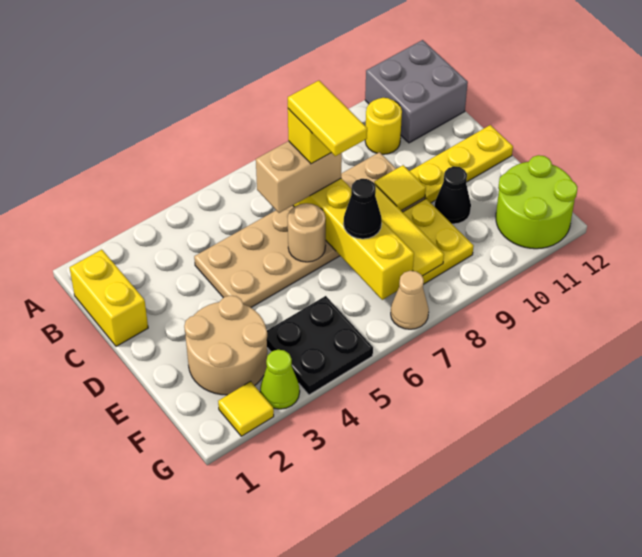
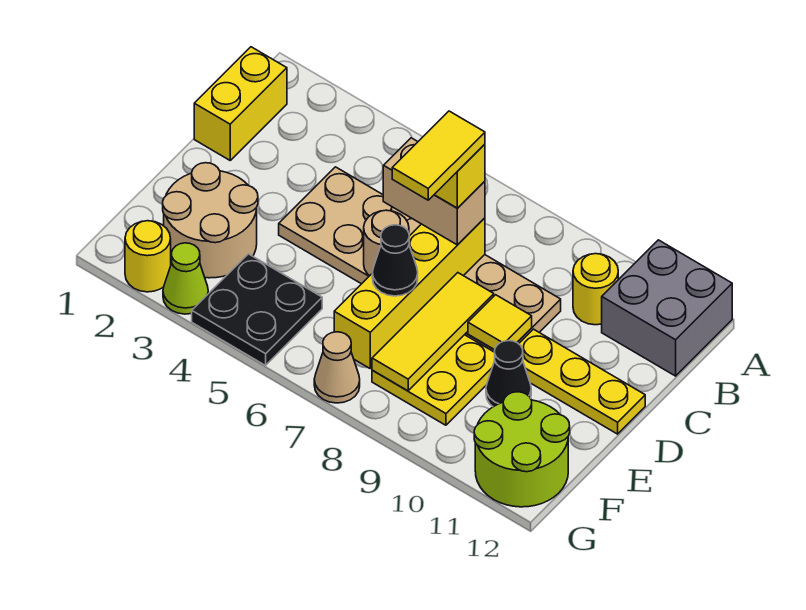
yellow tile G2 level 1 -> yellow round brick G2 level 1

